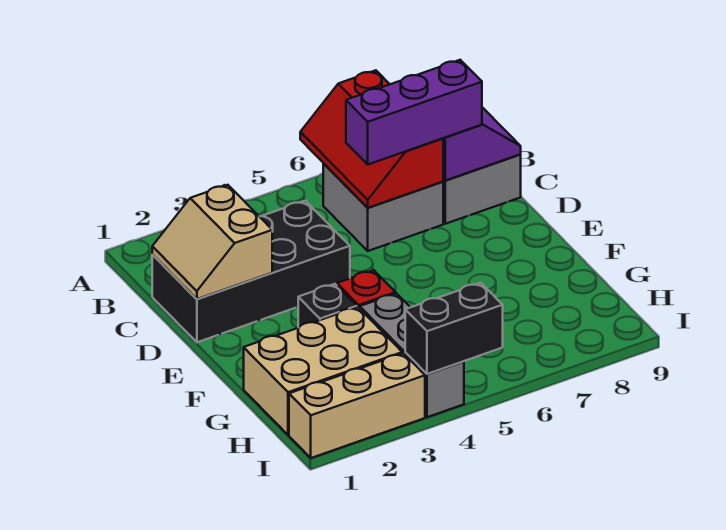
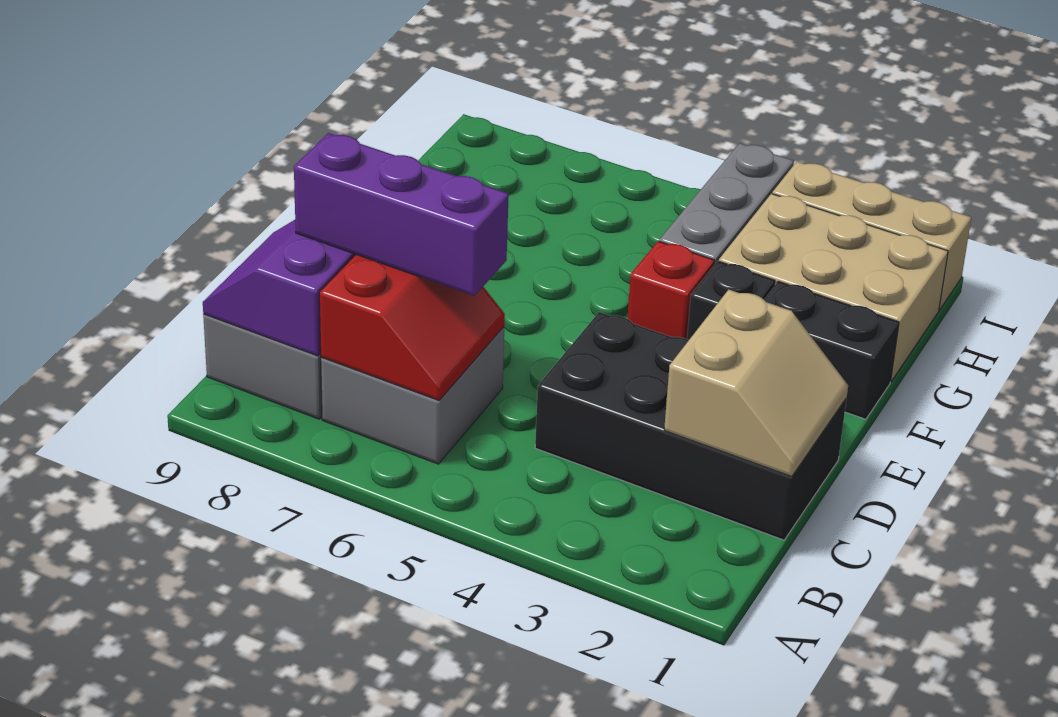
red slope A6:C7 level 2 top 7 -> red slope B6:C7 level 2 top 7
black brick I4:I5 level 2 -> black brick F1:F2 level 1

